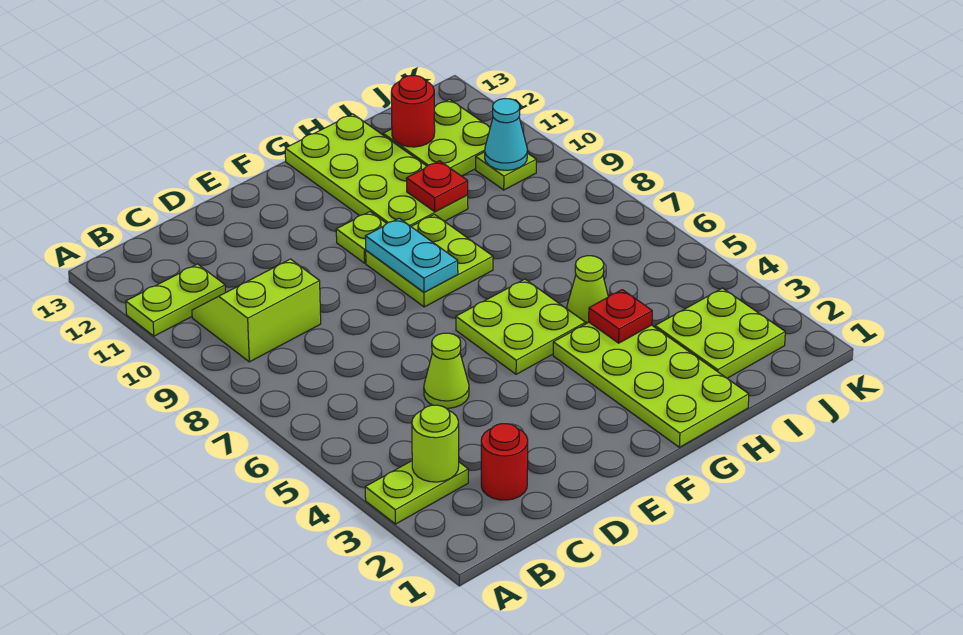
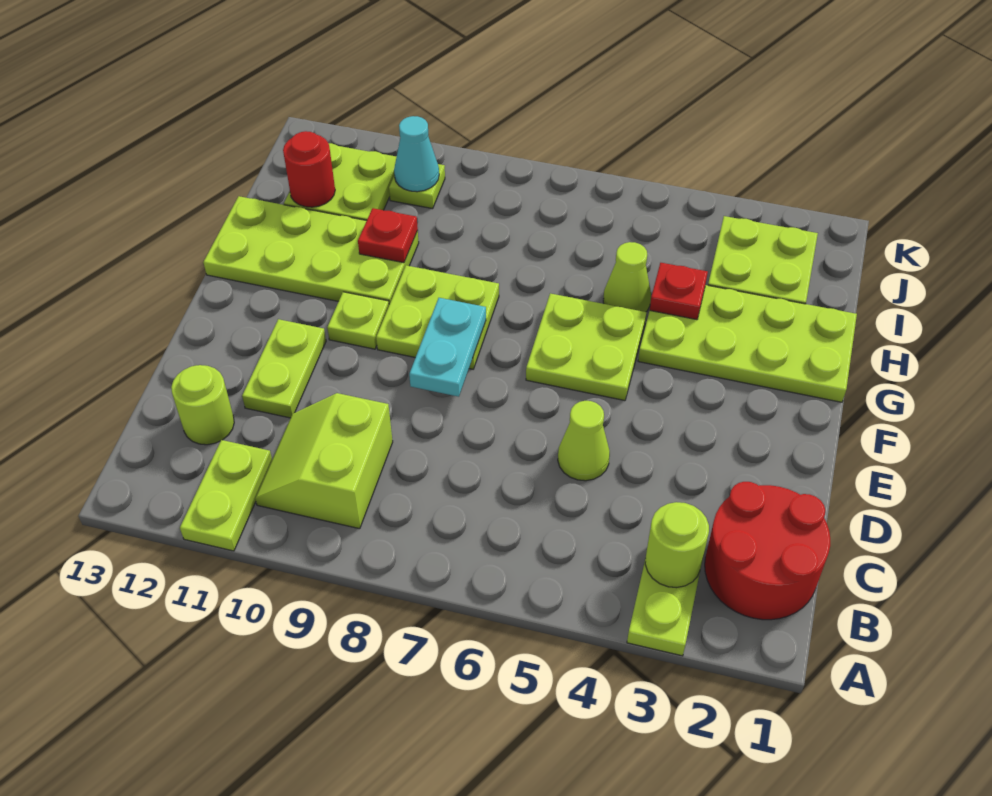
red round brick C2 level 1 -> red round brick B1:C2 level 1
none -> lime round brick C12 level 1
none -> lime plate D11:E11 level 1
cyan plate F8:F9 level 2 -> cyan plate E8:F8 level 2

